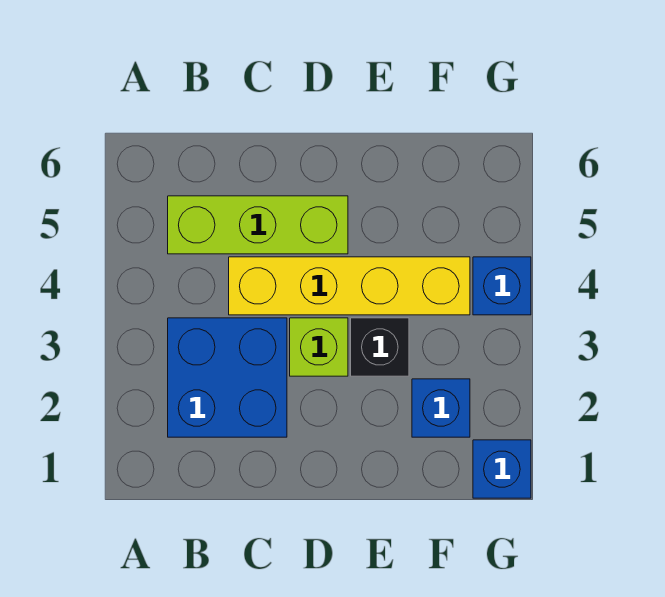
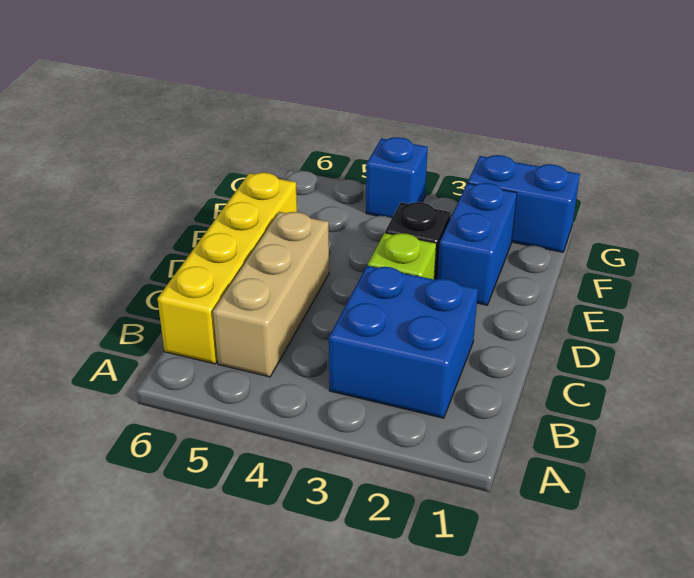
lime brick B5:D5 level 1 -> tan brick B5:D5 level 1
yellow brick C4:F4 level 1 -> yellow brick B6:E6 level 1
blue brick F2 level 1 -> blue brick E2:F2 level 1
blue brick G1 level 1 -> blue brick G1:G2 level 1

